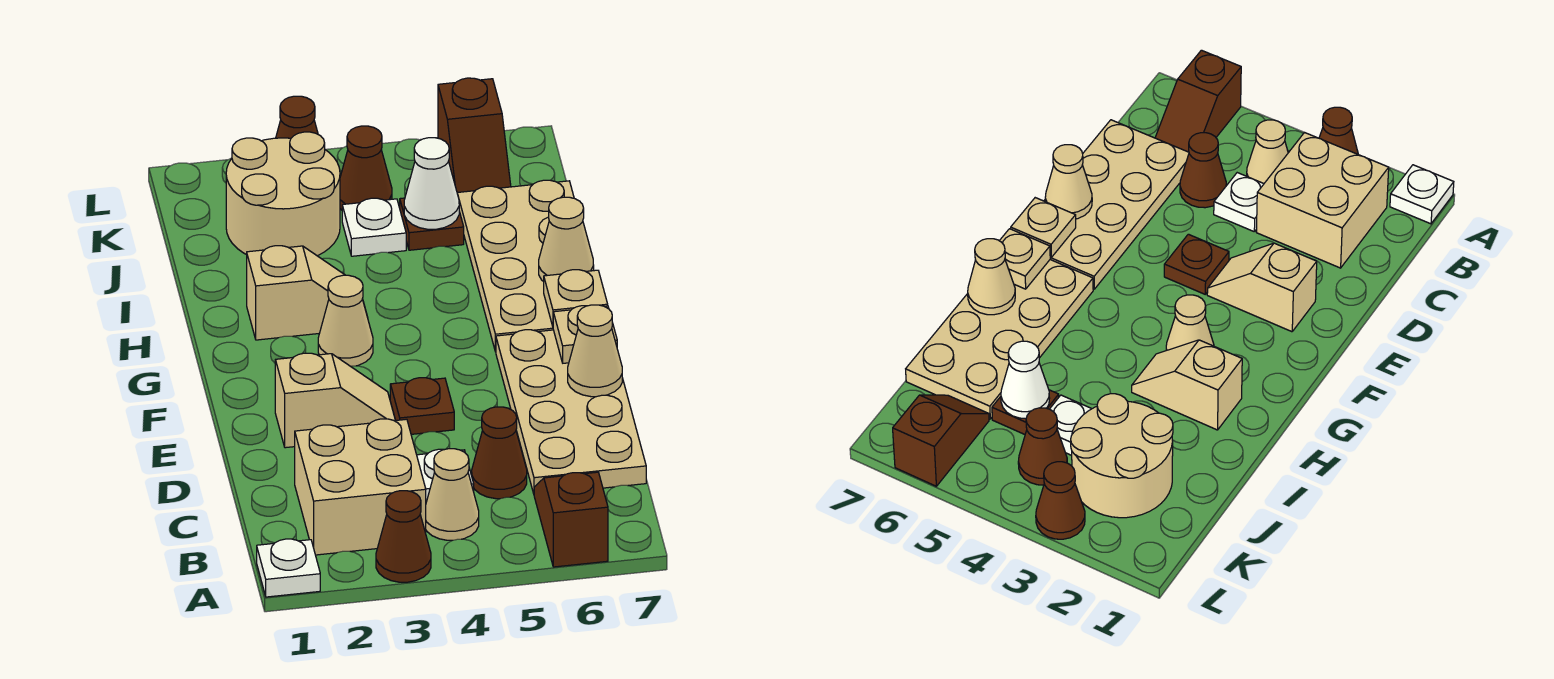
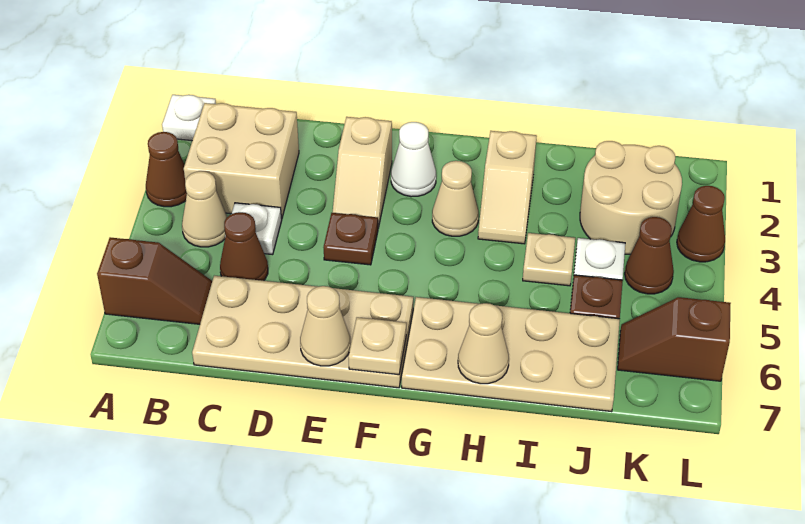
tan plate G7 level 2 -> tan plate I4 level 1
white cone J5 level 2 -> white cone F2 level 1

